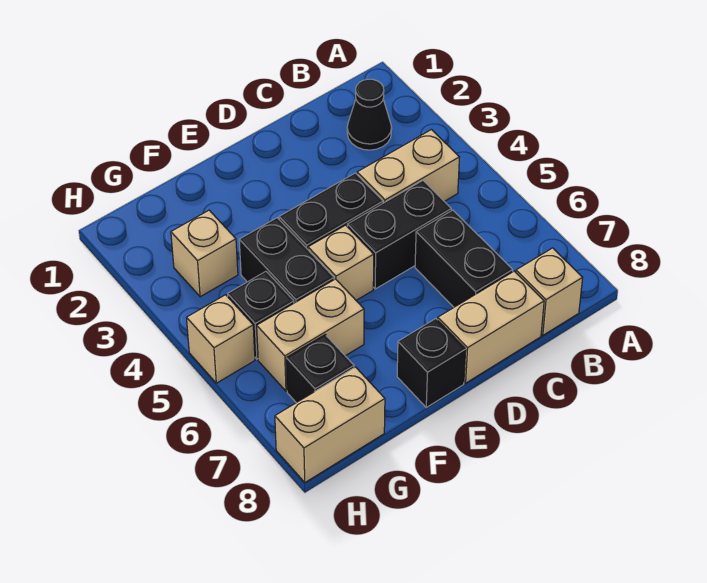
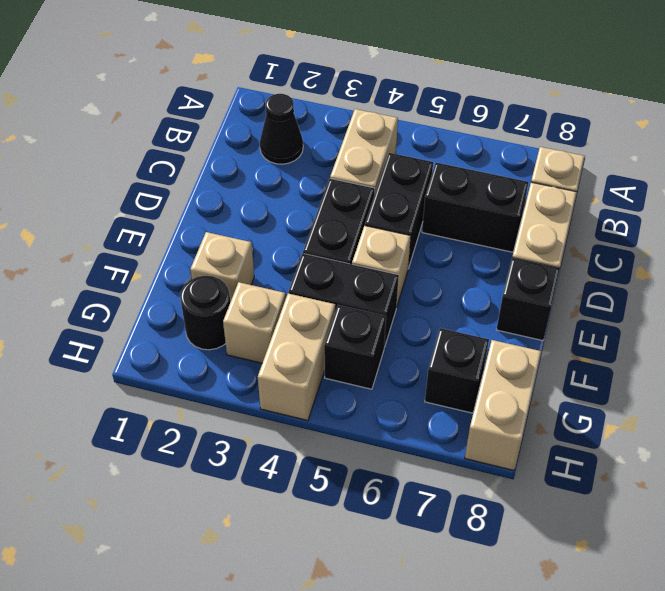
tan brick F6:G6 level 1 -> tan brick G4:H4 level 1
none -> black round brick G2 level 1
tan brick H5 level 1 -> tan brick F2 level 1

